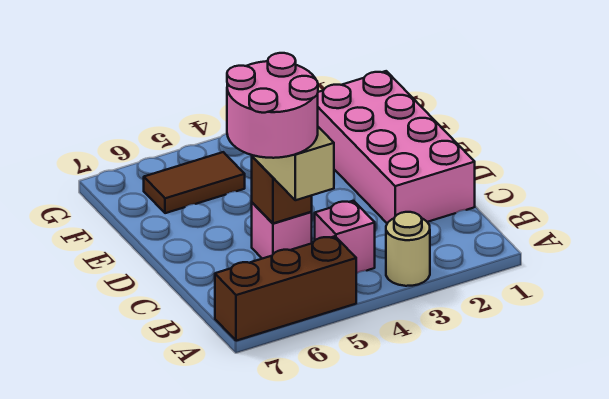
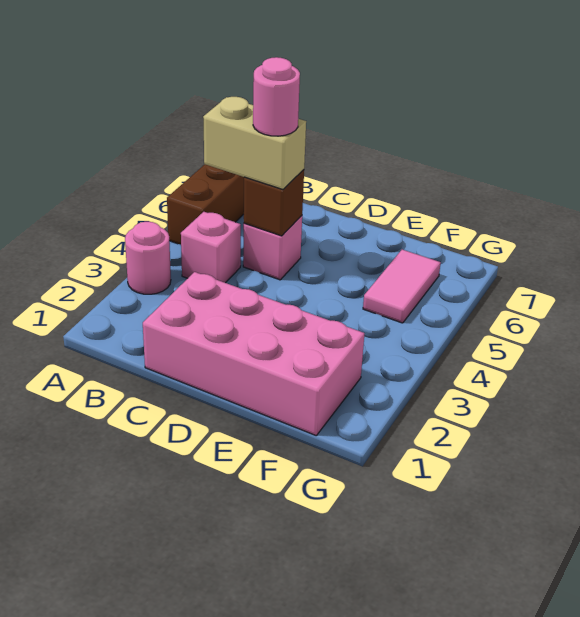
tan round brick A3 level 1 -> pink round brick A3 level 1
pink round brick B5:C6 level 4 -> pink round brick C5 level 4
brown tile F5:F6 level 1 -> pink tile F5:F6 level 1

